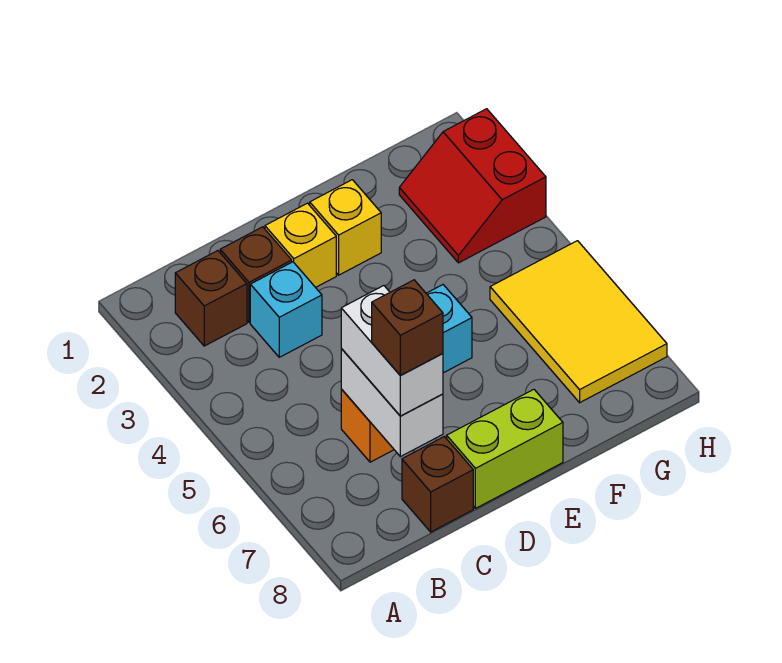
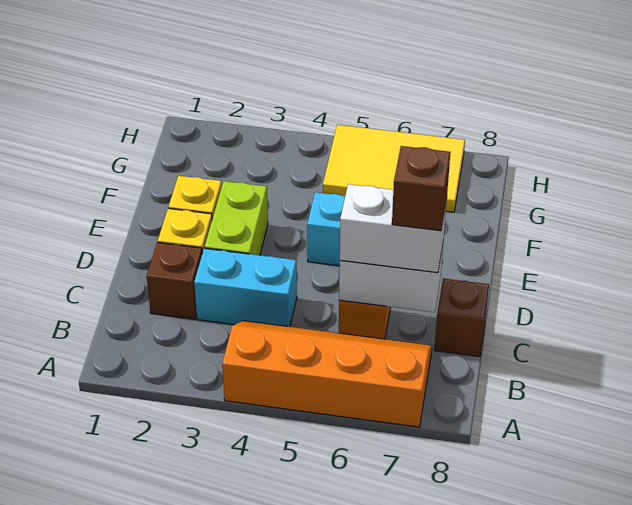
none -> orange slope A4:B7 level 1 top A
brown brick B2 level 1 -> none
cyan brick C3 level 1 -> cyan brick C3:C4 level 1
lime brick D8:E8 level 1 -> lime brick D3:E3 level 1
red slope G2:H3 level 1 top H -> none

